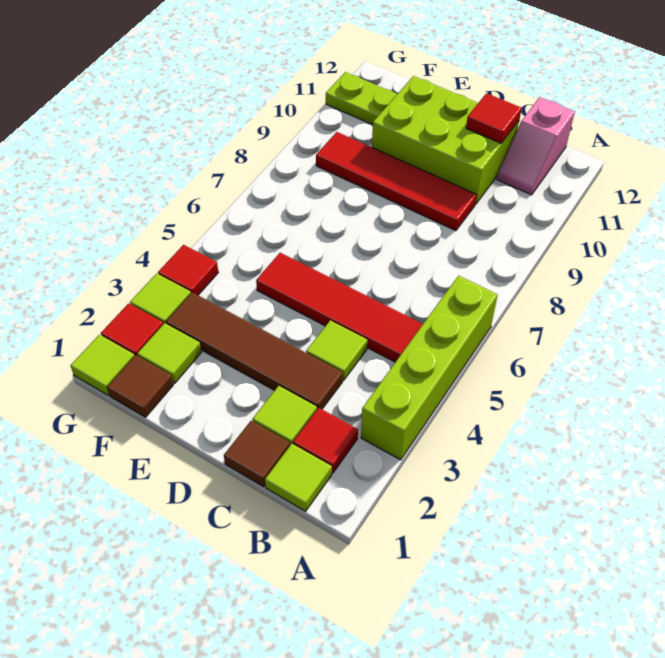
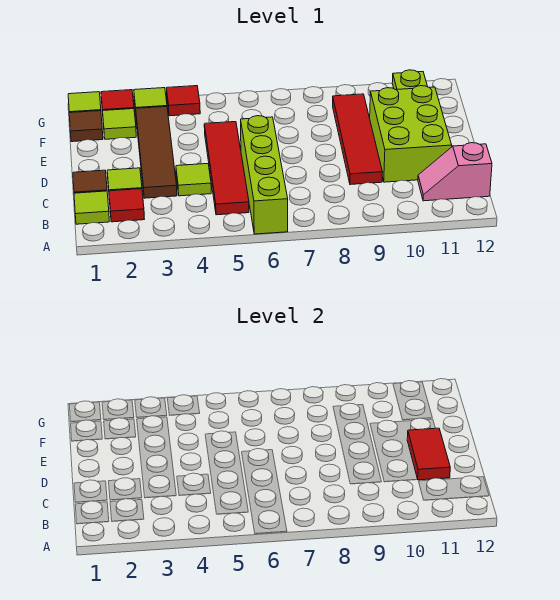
lime brick A3:A6 level 1 -> lime brick A6:D6 level 1
red tile C11 level 2 -> red tile C11:D11 level 2

